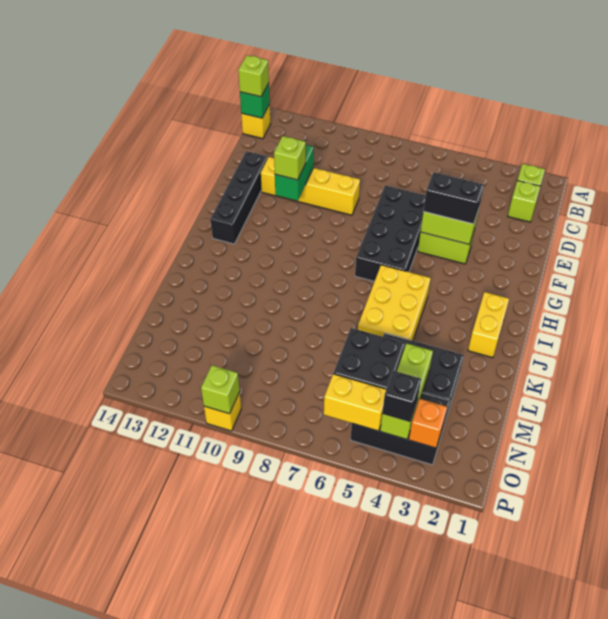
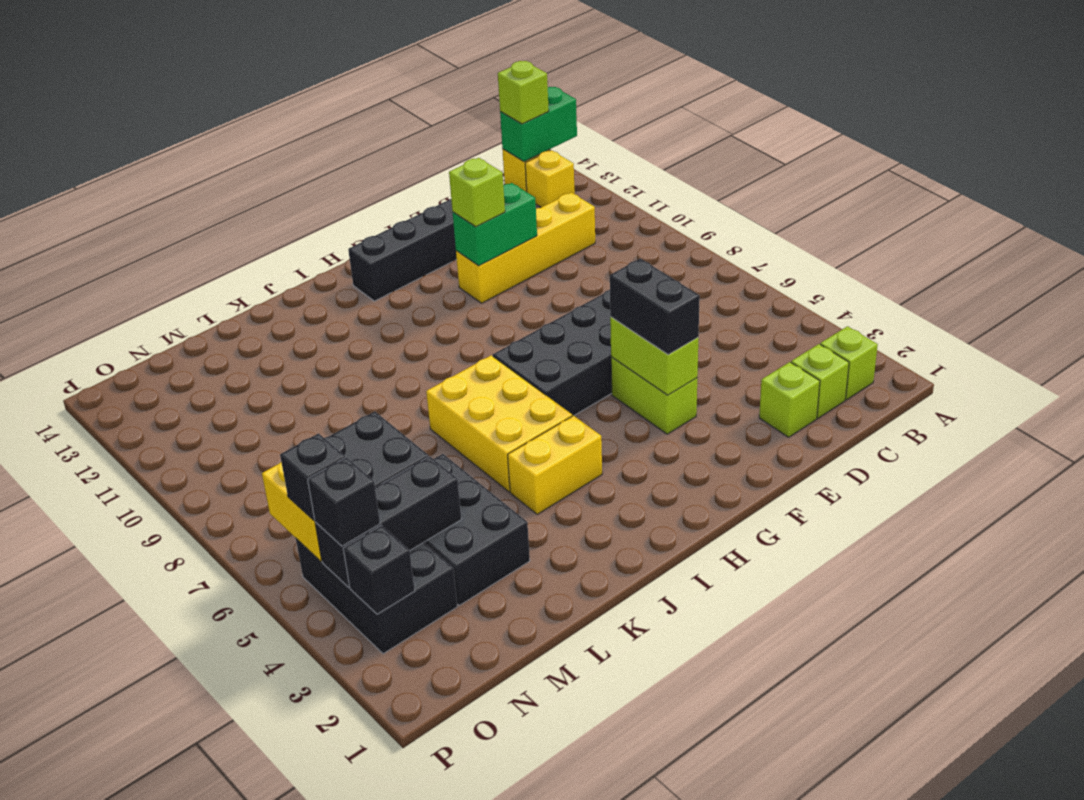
green brick B14 level 2 -> green brick A14:B14 level 2
yellow brick E9:E12 level 1 -> yellow brick C11:F11 level 1
yellow brick I2:J2 level 1 -> yellow brick I4:J4 level 1
yellow brick I5:K6 level 1 -> yellow brick I5:J7 level 1
lime brick M4:O4 level 2 -> black brick M4:O4 level 2
orange brick O3 level 2 -> black brick O3 level 2
none -> black brick O5 level 3
yellow brick P10 level 1 -> yellow brick B13 level 1
lime brick P10 level 2 -> lime brick D2 level 1

